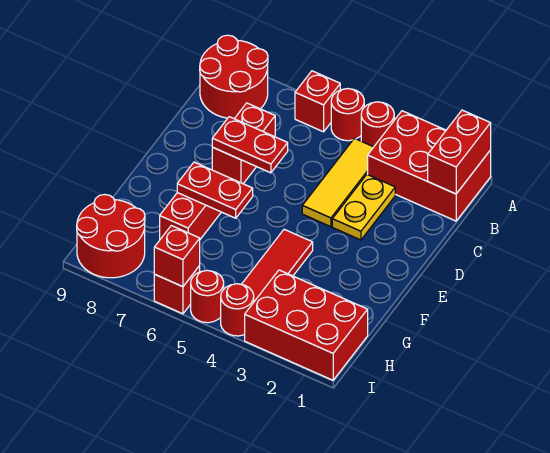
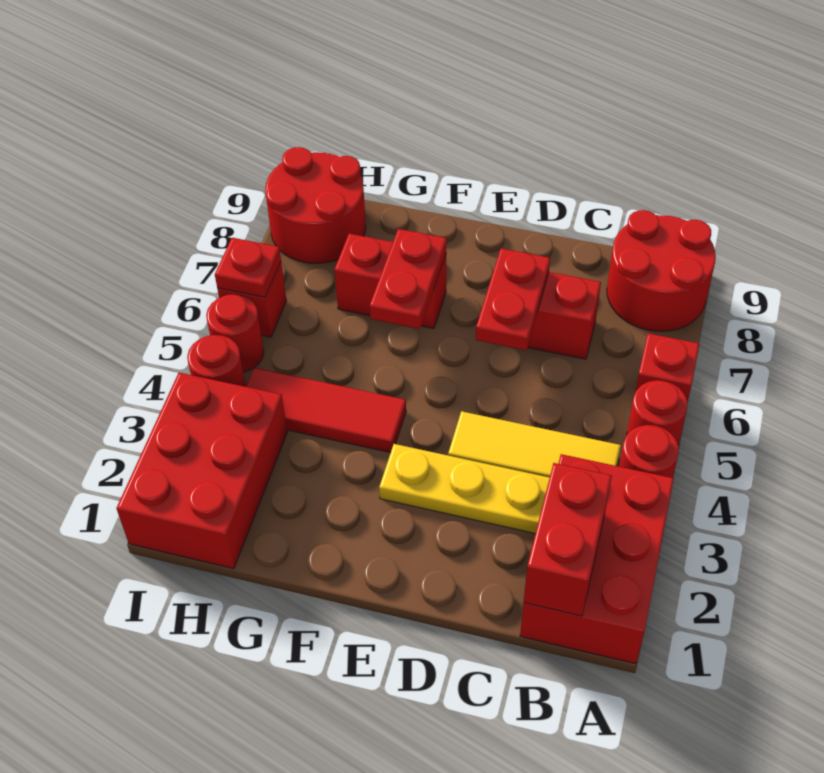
red brick A1:B1 level 2 -> red brick B1:B2 level 2
yellow plate C3:D3 level 1 -> yellow plate C3:E3 level 1
red brick I6 level 2 -> red plate I6 level 2

